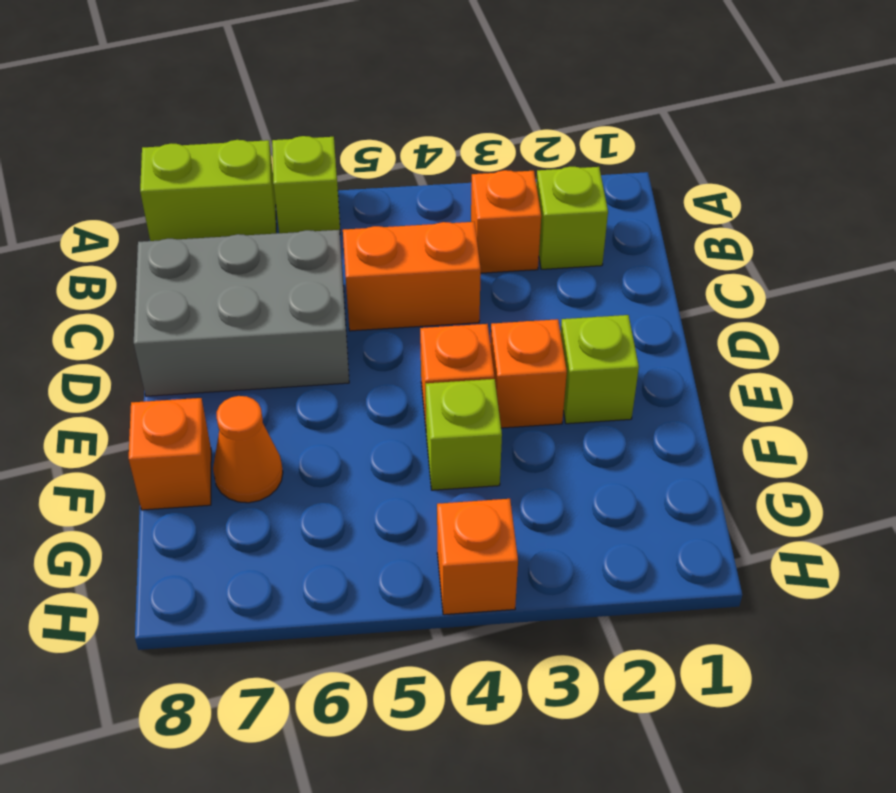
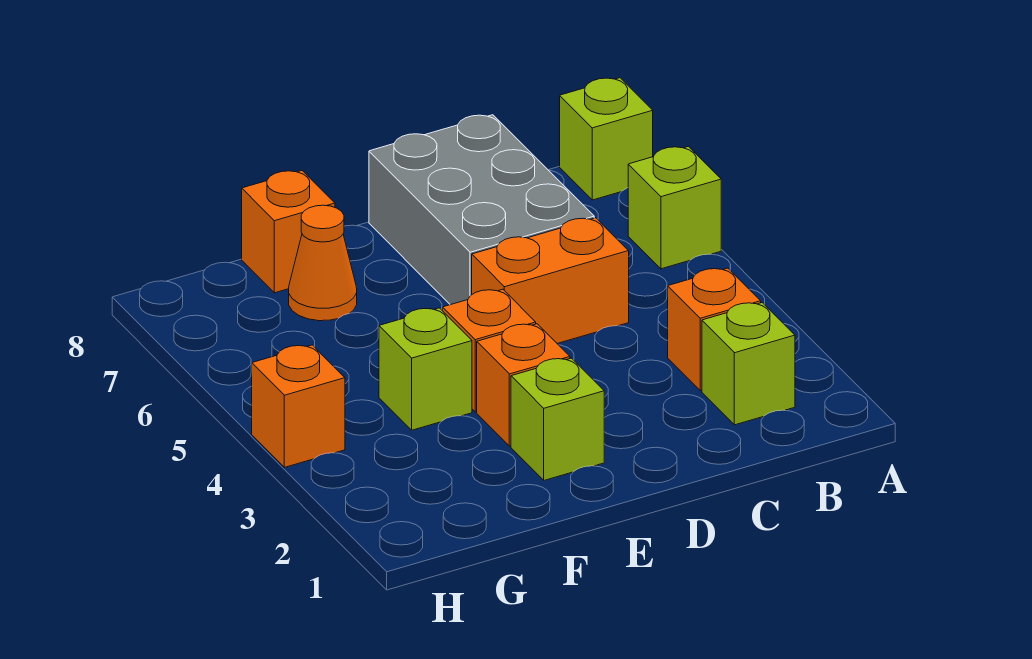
lime brick A7:A8 level 1 -> lime brick A8 level 1
orange brick C4:C5 level 1 -> orange brick C5:D5 level 1

